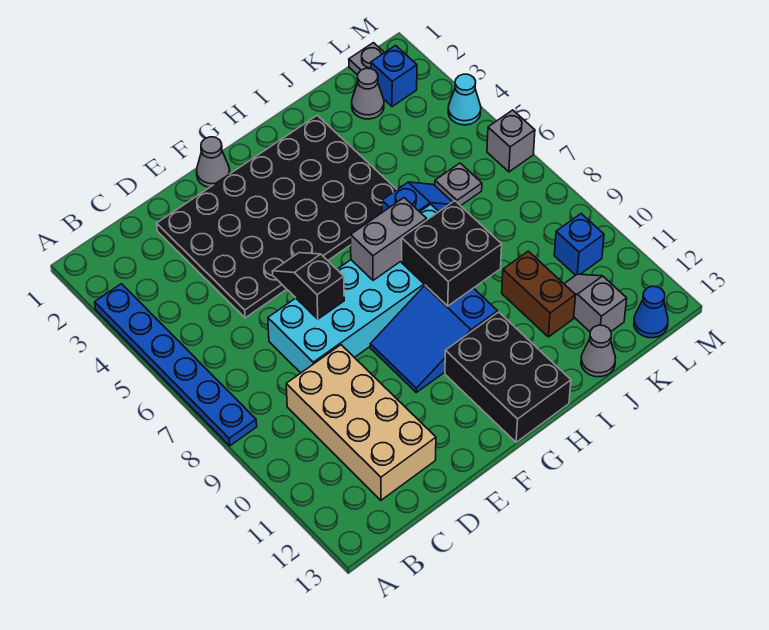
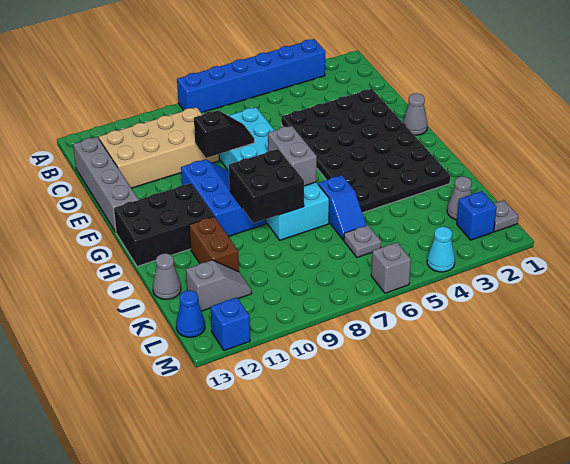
blue plate A3:A8 level 1 -> blue brick A3:A8 level 1
none -> grey brick C13:F13 level 1
black slope E6:E7 level 2 top 7 -> black slope E8:E9 level 2 top 9
blue slope F9:H10 level 1 top H -> blue slope F9:H10 level 1 top 10
brown brick J10:J11 level 1 -> brown brick I11:J11 level 1
blue brick L10 level 1 -> blue brick M12 level 1

